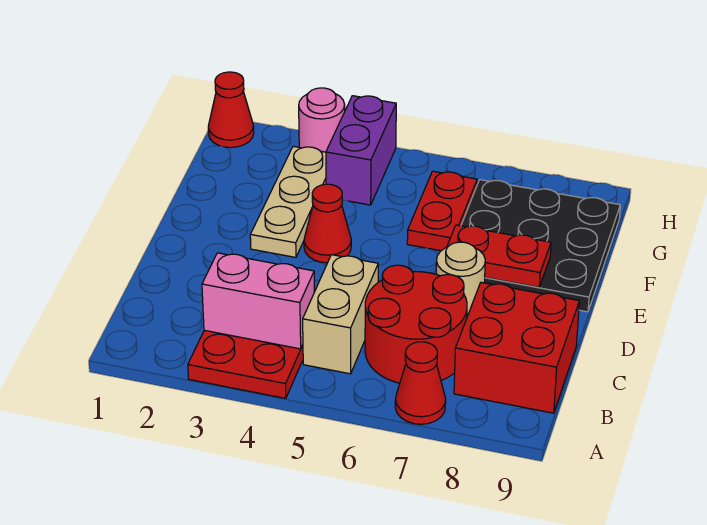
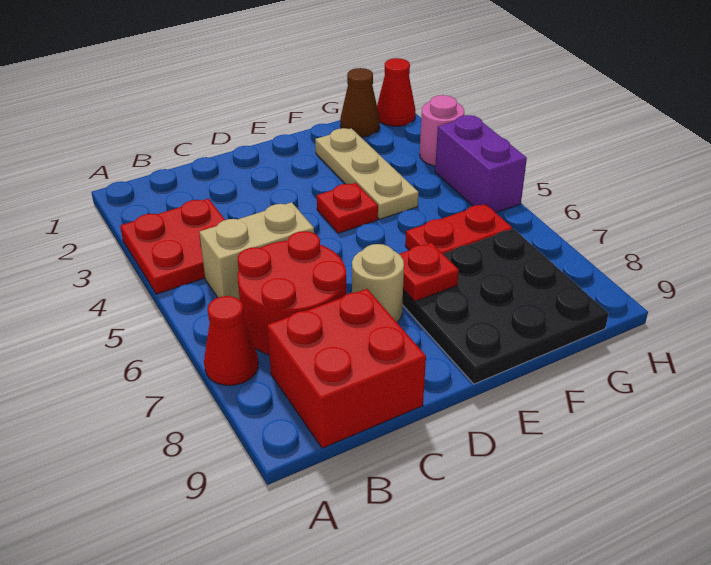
pink brick B3:B4 level 2 -> none
tan plate E3:G3 level 1 -> tan plate F2:F4 level 1
red cone E4 level 1 -> red plate E4 level 1
red plate E7:E8 level 2 -> red plate E7 level 2
none -> brown cone G1 level 1
purple brick G4:H4 level 1 -> purple brick H4:H5 level 1

